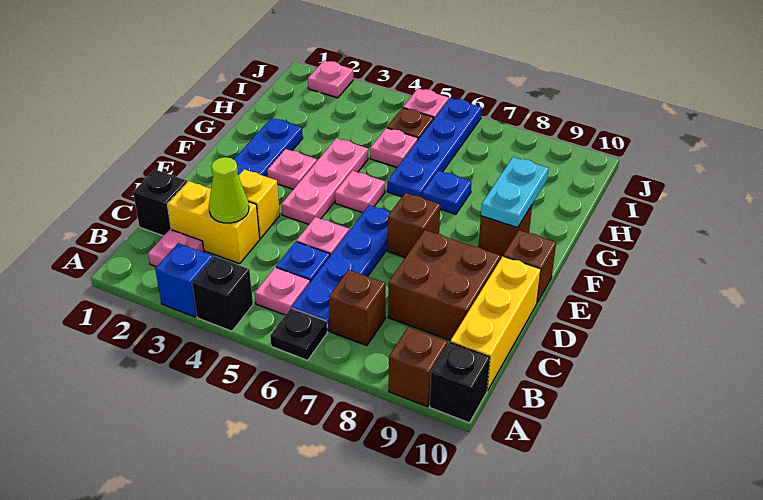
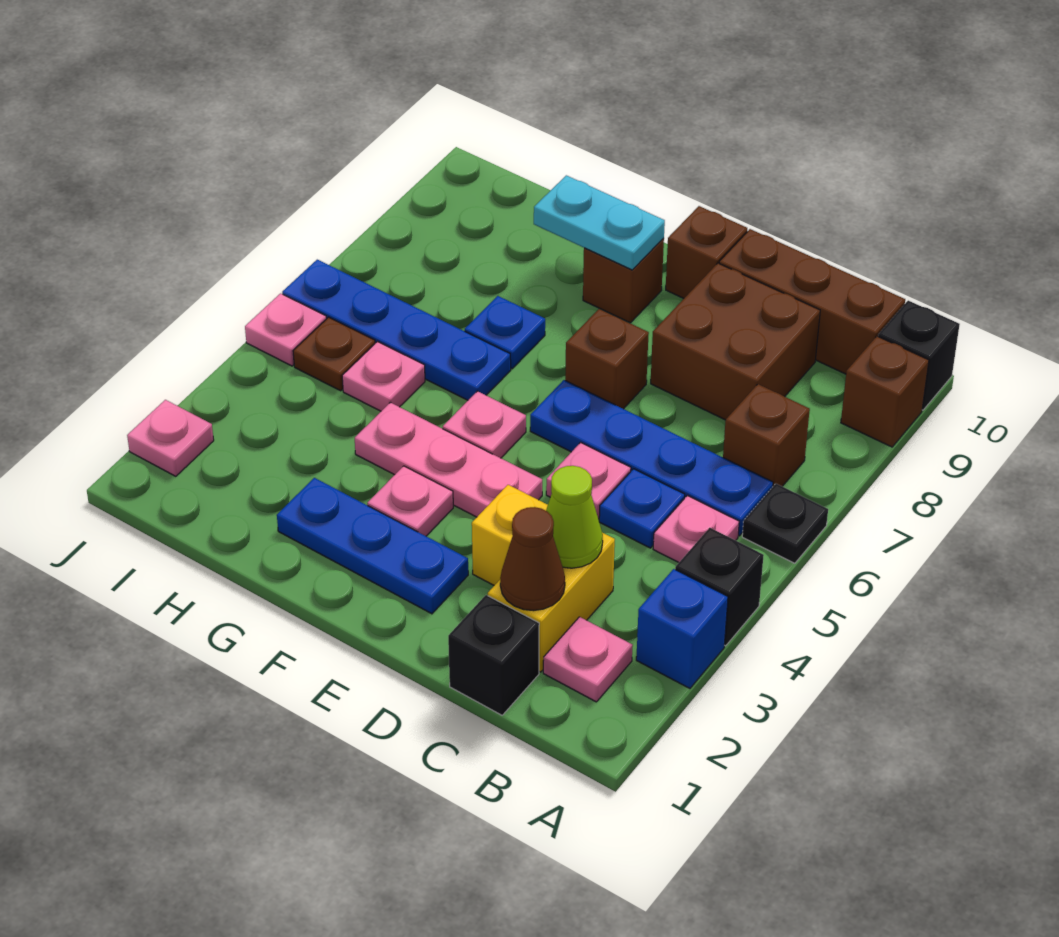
yellow brick B10:D10 level 1 -> brown brick B10:D10 level 1
none -> brown cone C2 level 2

